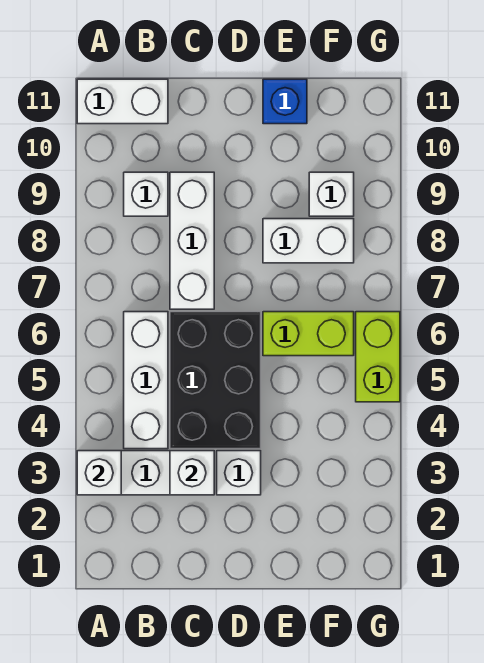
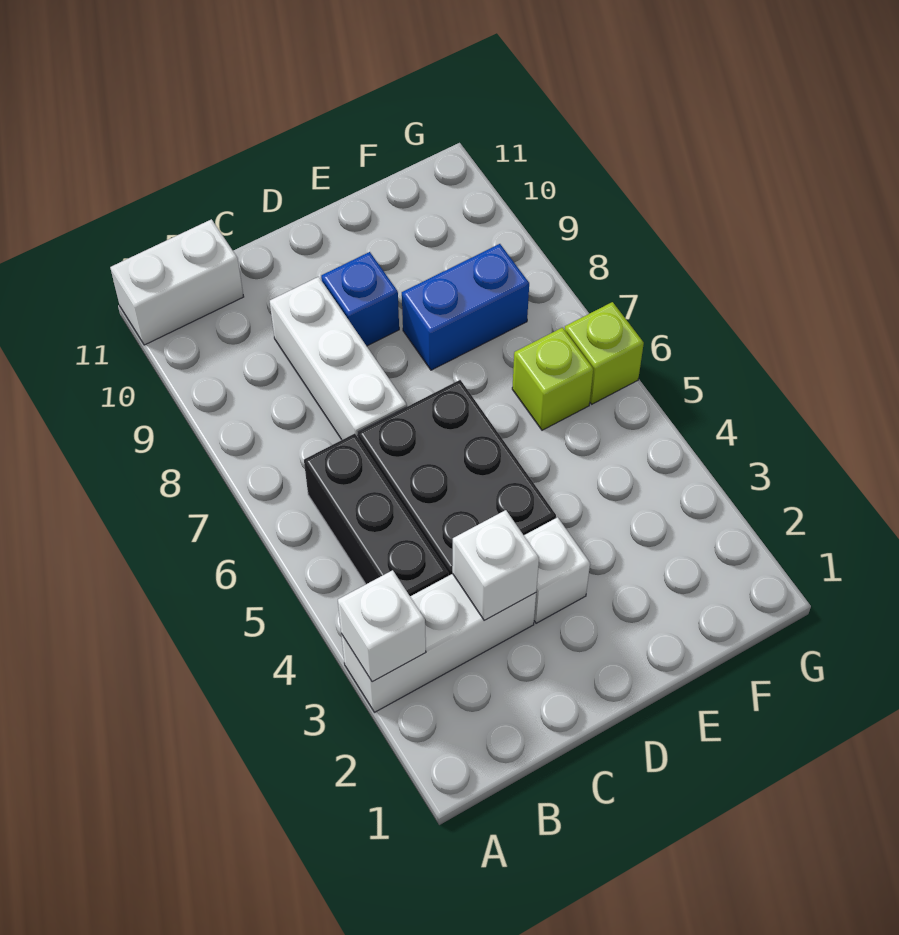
white brick B4:B6 level 1 -> black brick B4:B6 level 1
white brick B9 level 1 -> none
lime brick E6:F6 level 1 -> lime brick F6 level 1
white brick E8:F8 level 1 -> blue brick E8:F8 level 1
blue brick E11 level 1 -> blue brick D9 level 1
white brick F9 level 1 -> none
lime brick G5:G6 level 1 -> lime brick G6 level 1

